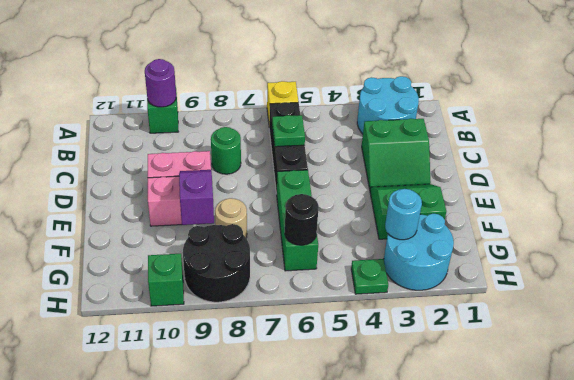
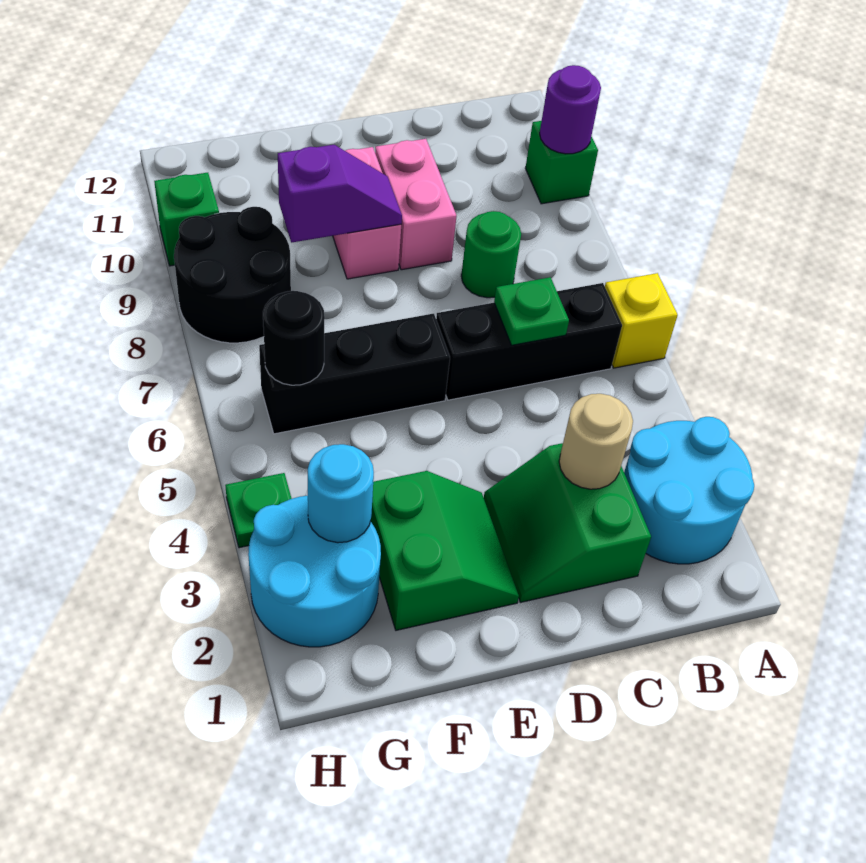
green brick E6:G6 level 1 -> black brick E6:G6 level 1
tan round brick F8 level 1 -> tan round brick C3 level 2

